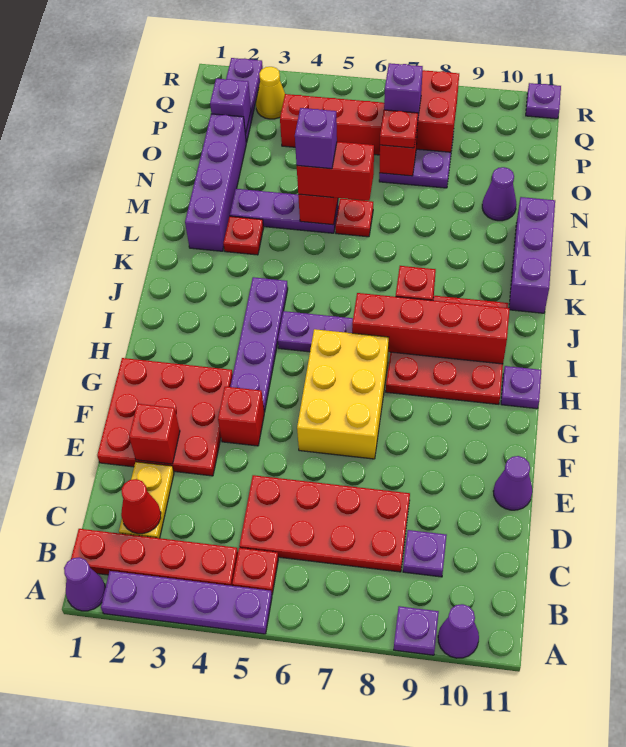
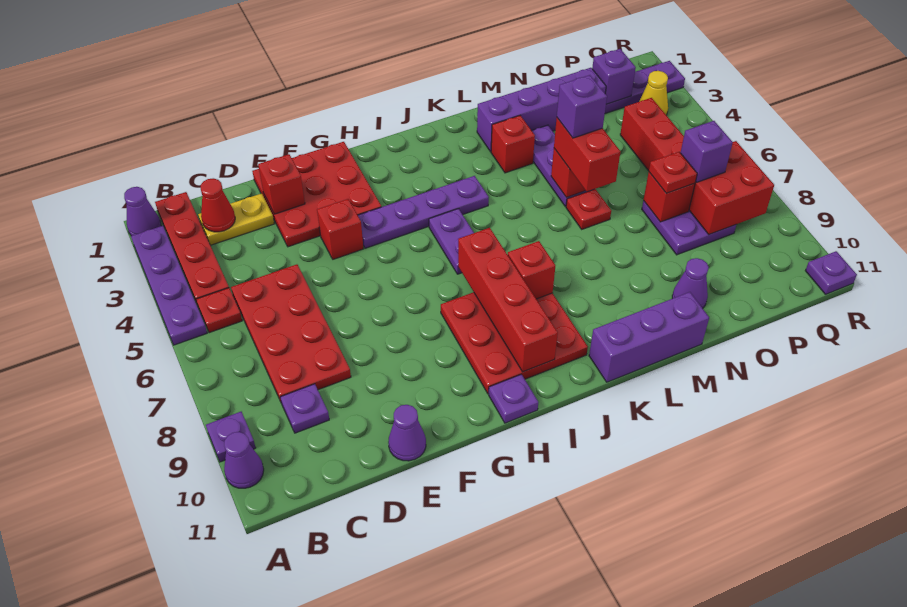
yellow brick F6:H7 level 1 -> none
red plate L3 level 1 -> red brick L3 level 1

